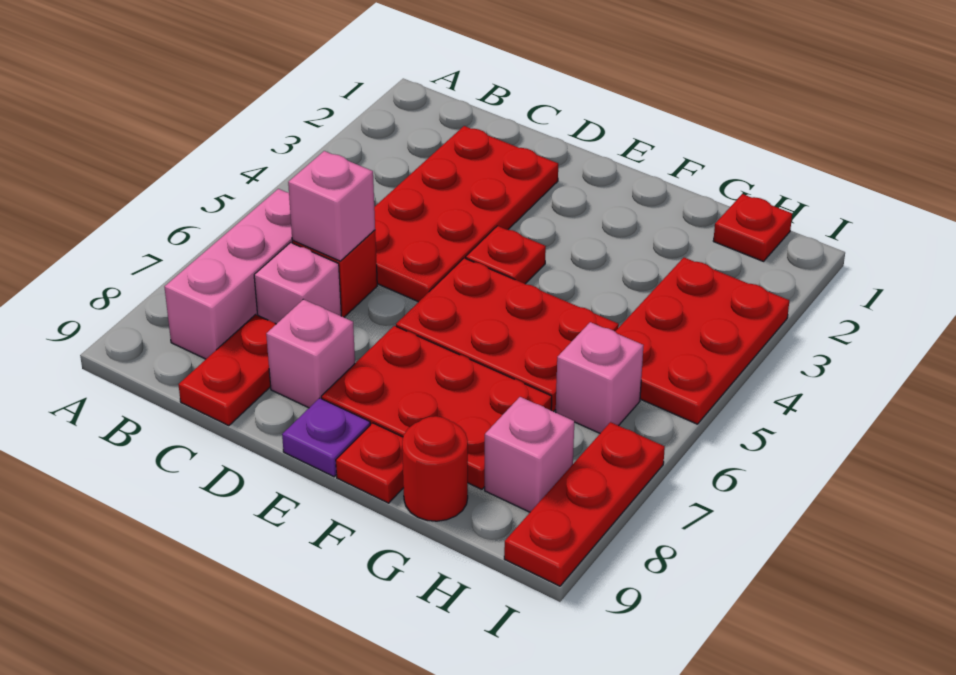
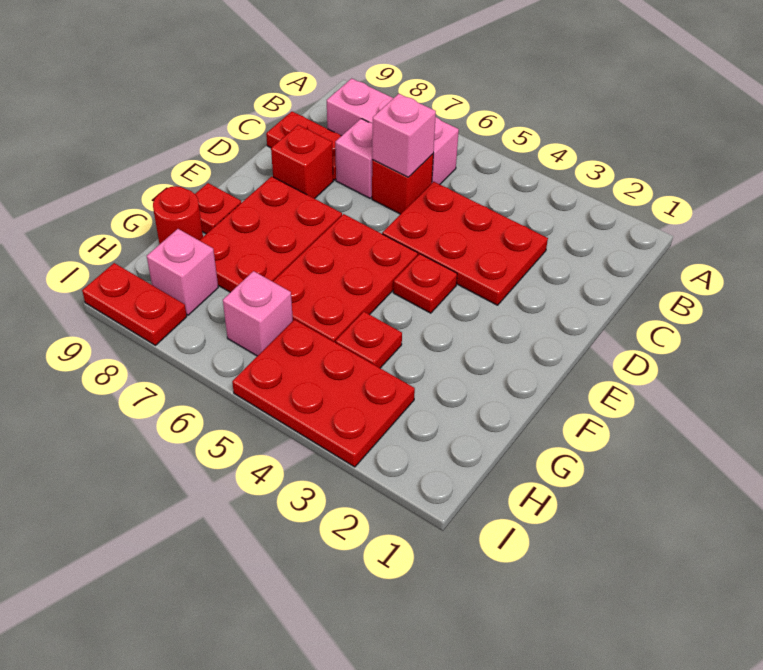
red plate C2:D5 level 1 -> red plate C3:D5 level 1
pink brick D8 level 1 -> red brick D8 level 1
purple plate E9 level 1 -> none
red plate H1 level 1 -> red plate G4 level 1
red plate I7:I9 level 1 -> red plate I8:I9 level 1

